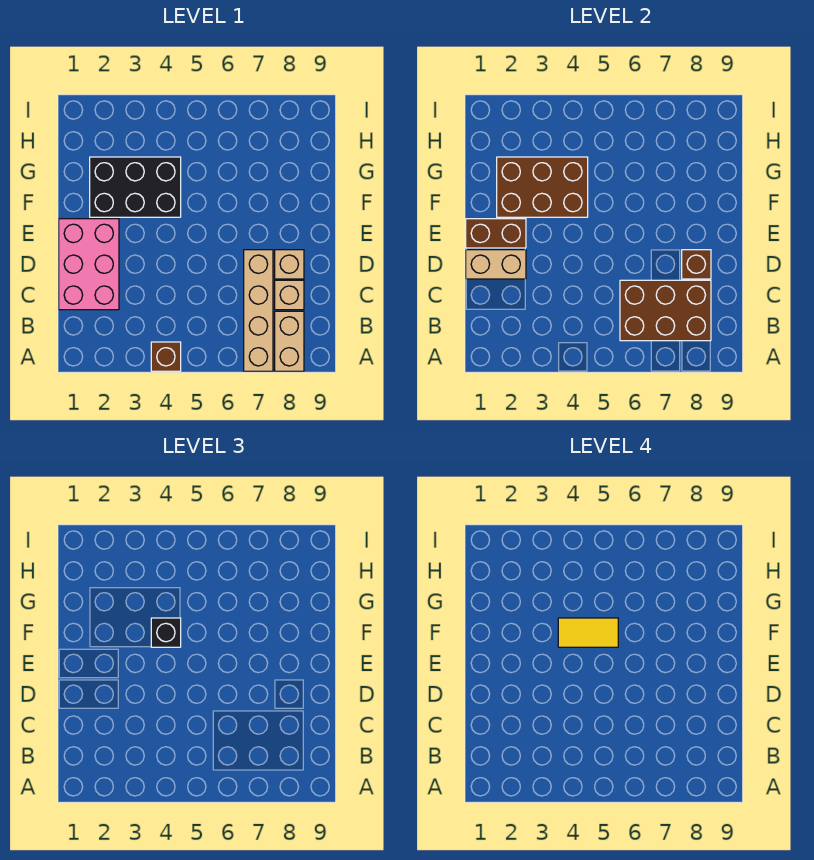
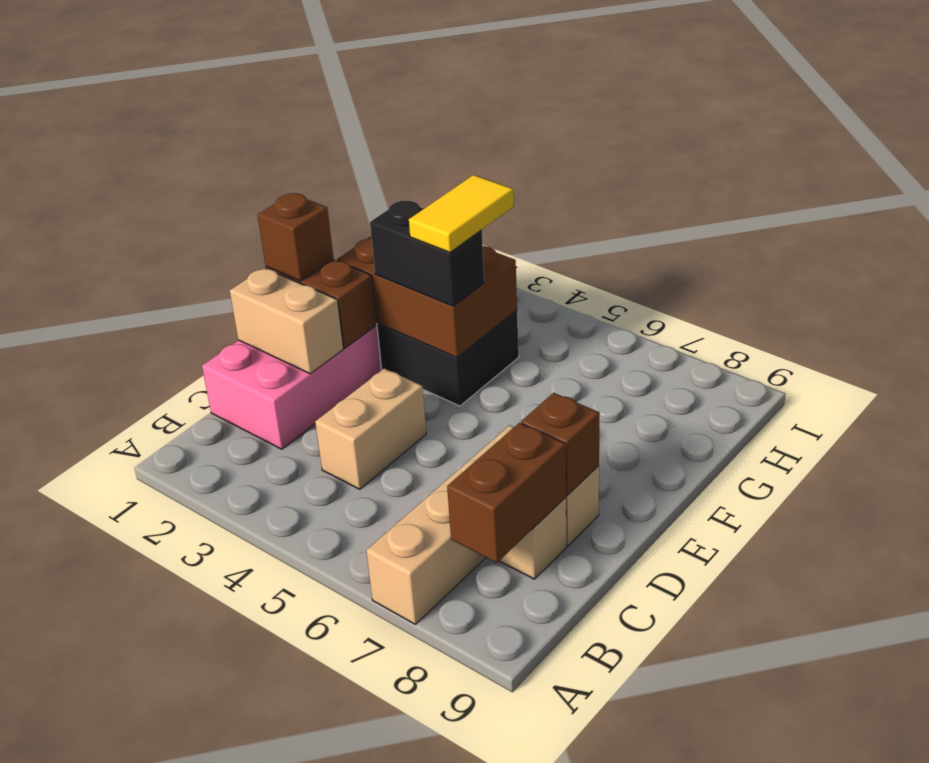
brown brick A4 level 1 -> brown brick E1 level 3
tan brick A8:B8 level 1 -> tan brick C4:D4 level 1
brown brick B6:C8 level 2 -> brown brick B8:C8 level 2
black brick F4 level 3 -> black brick F3:F4 level 3
yellow tile F4:F5 level 4 -> yellow tile F4:G4 level 4

